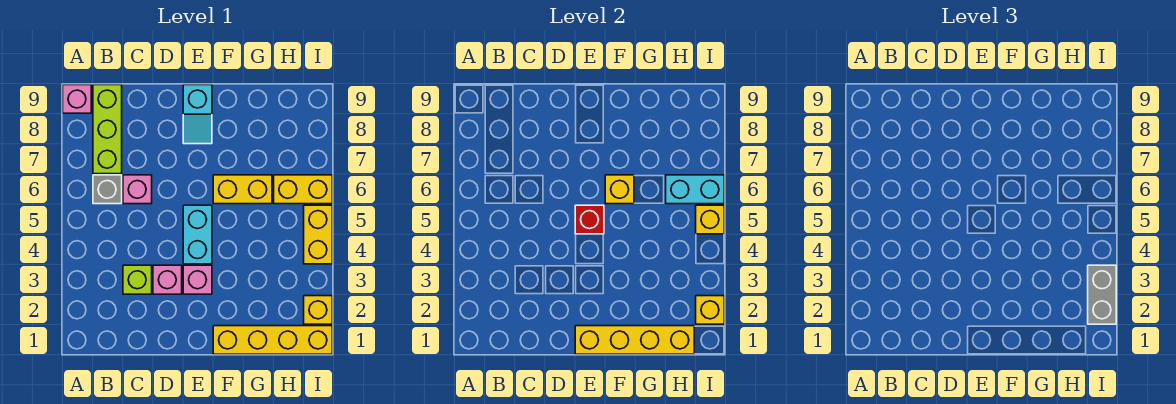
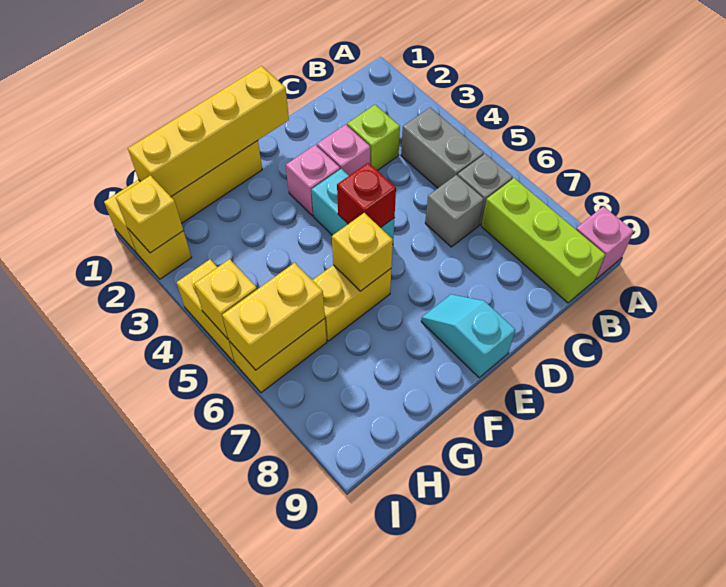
pink brick C6 level 1 -> grey brick C6 level 1
cyan brick H6:I6 level 2 -> yellow brick H6:I6 level 2
grey brick I2:I3 level 3 -> grey brick B4:B5 level 1

